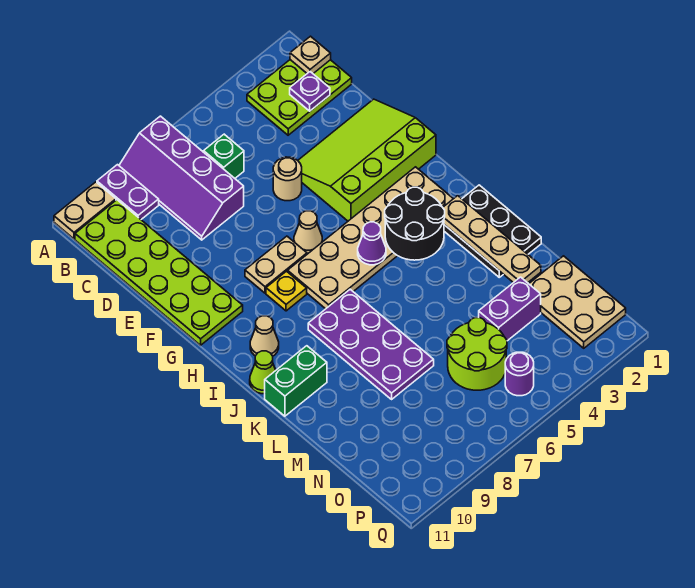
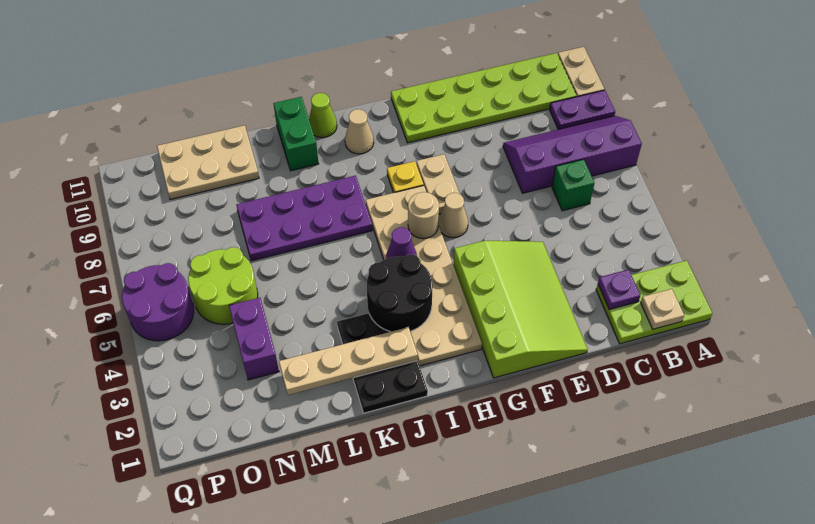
lime plate B1:C3 level 1 -> lime plate A1:C2 level 1
tan round brick E5 level 1 -> tan round brick H6 level 2
black plate J1:L2 level 1 -> black plate J1:K3 level 1
tan plate N1:P2 level 1 -> tan plate M10:O11 level 1
purple round brick P5 level 1 -> purple round brick P5:Q6 level 1

